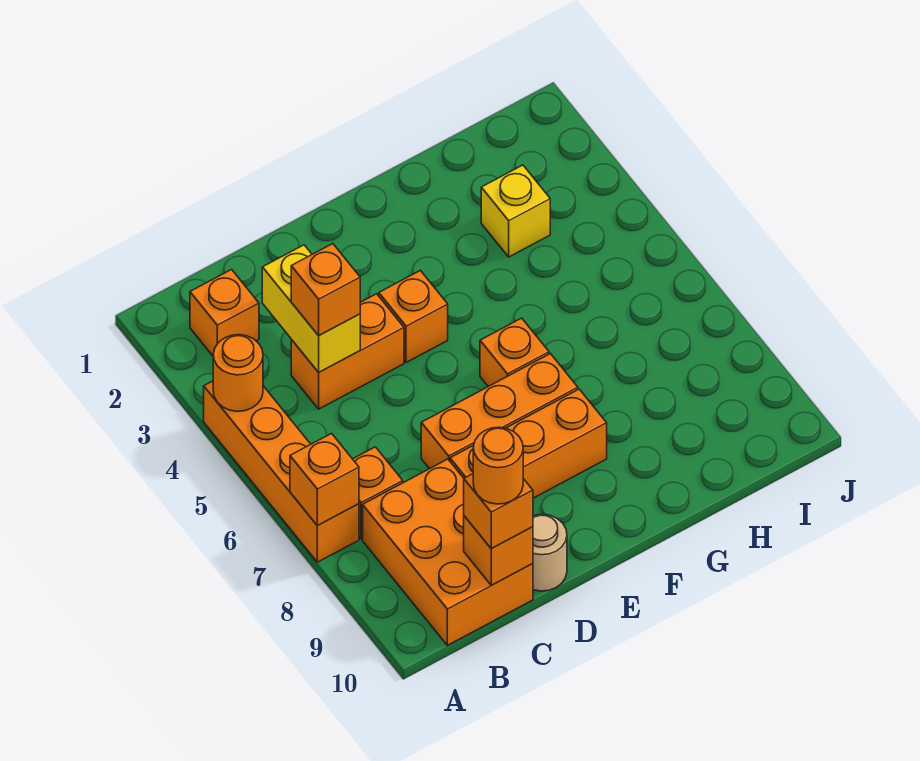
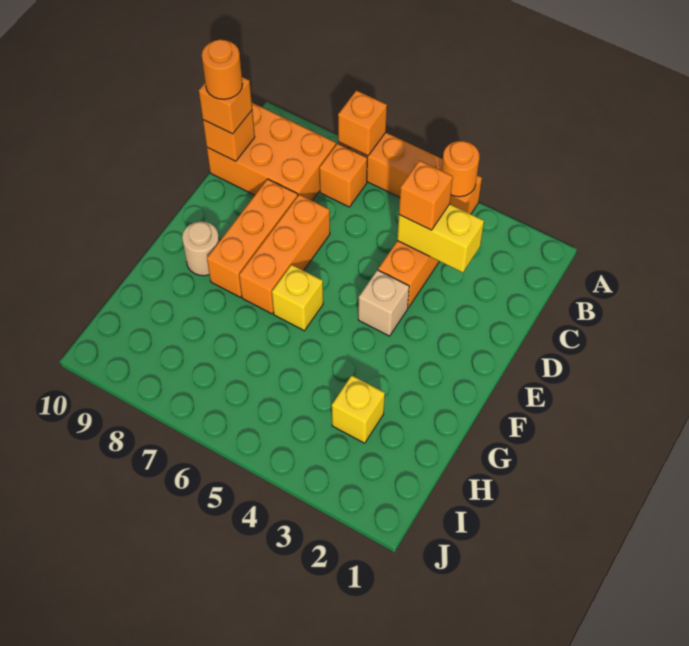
orange brick B2 level 1 -> none
tan round brick D10 level 1 -> tan round brick F9 level 1
orange brick E4 level 1 -> tan brick E4 level 1
orange brick F6 level 1 -> yellow brick F6 level 1

